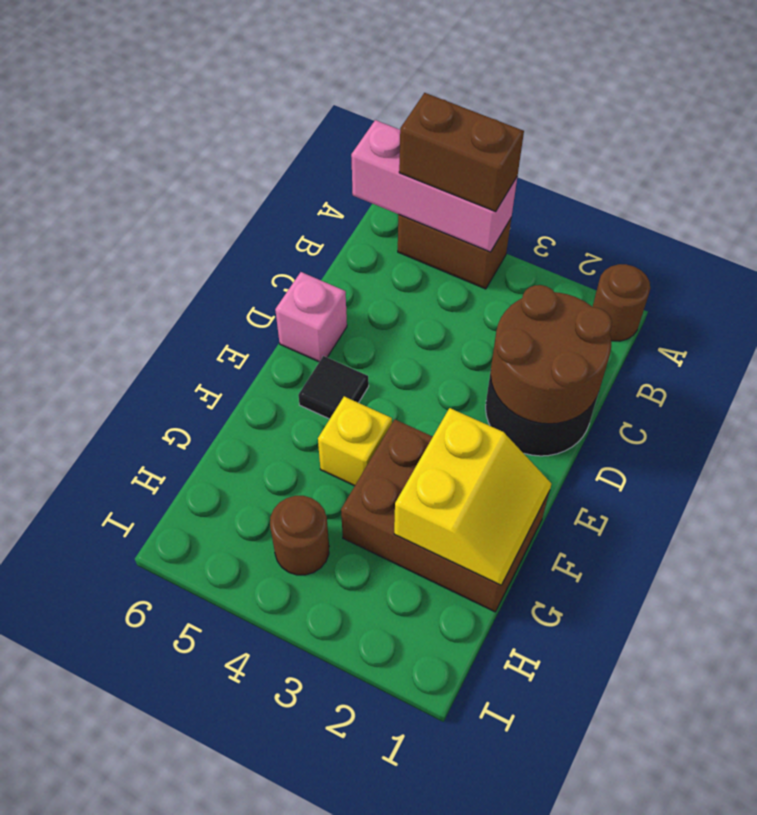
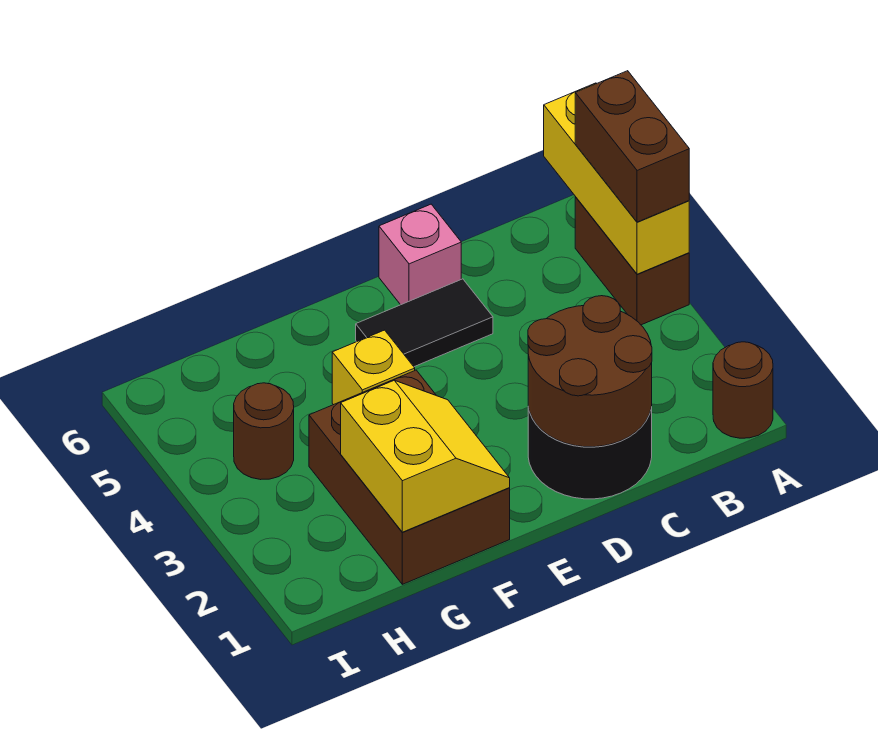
pink brick A4:A6 level 2 -> yellow brick A4:A6 level 2
black tile E5 level 1 -> black tile D5:E5 level 1
yellow slope F1:G2 level 2 top 2 -> yellow slope F1:G2 level 2 top G

